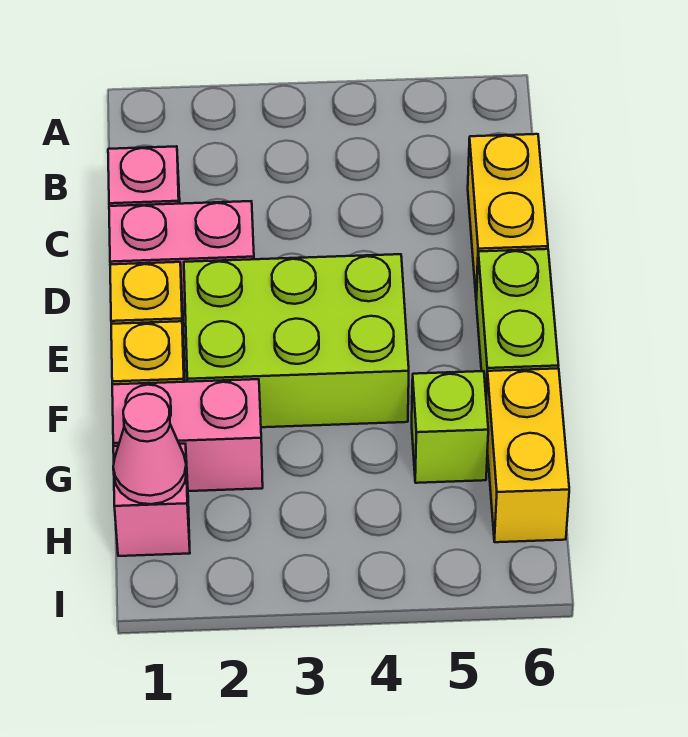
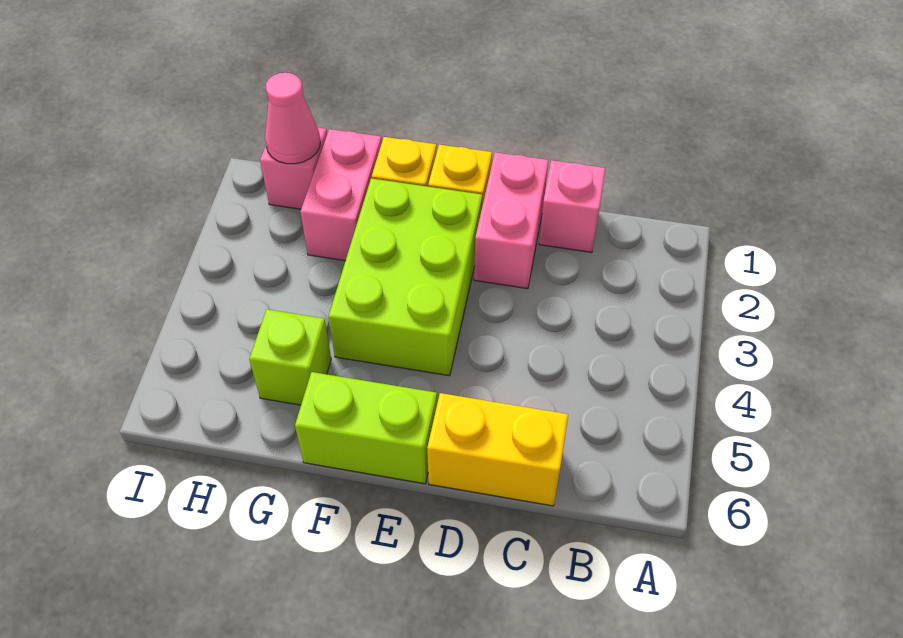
yellow brick G6:H6 level 1 -> none

